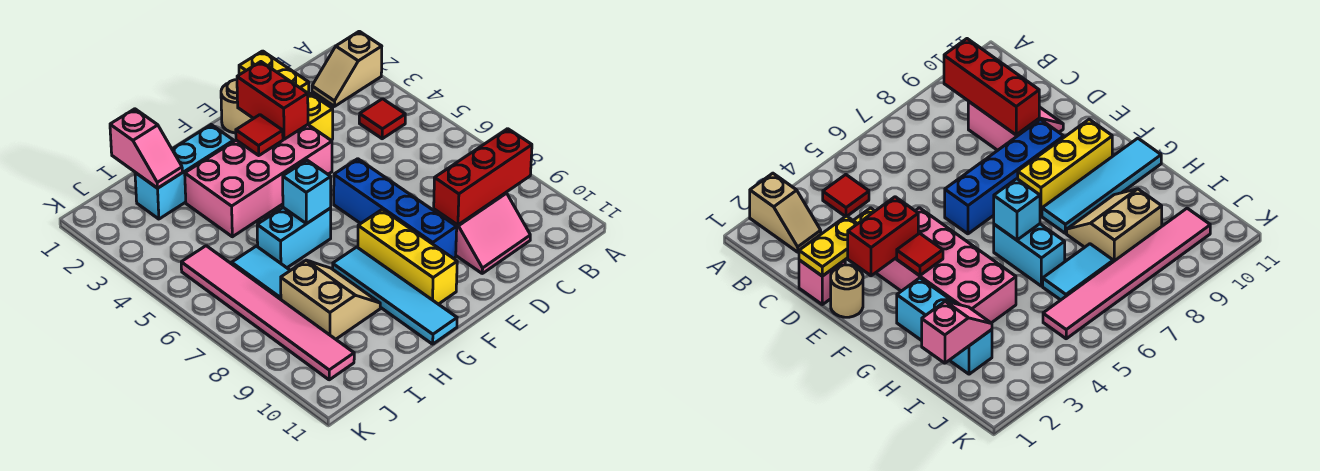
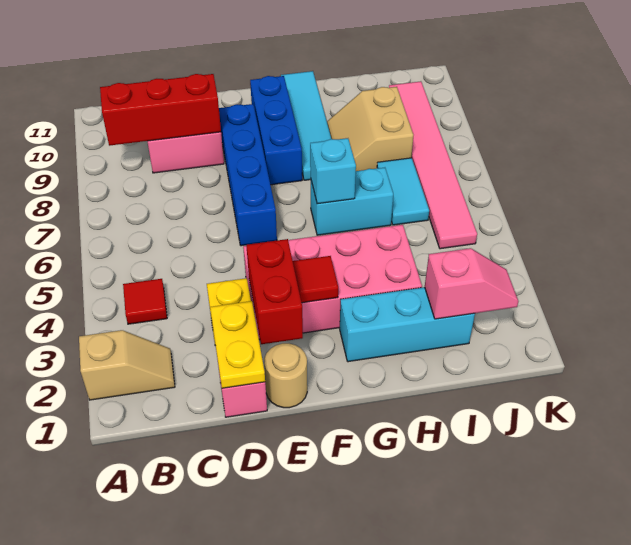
yellow brick F8:F10 level 1 -> blue brick F8:F10 level 1
pink slope I1:I2 level 2 top 1 -> pink slope I2:J2 level 2 top I

